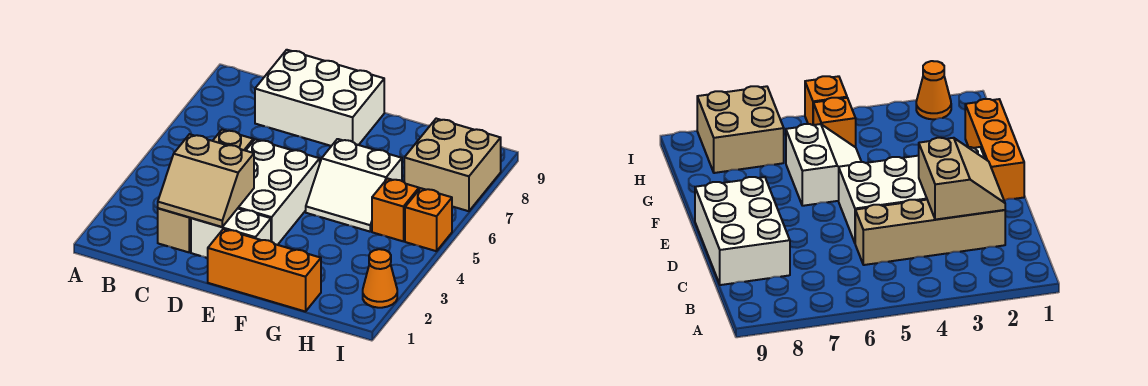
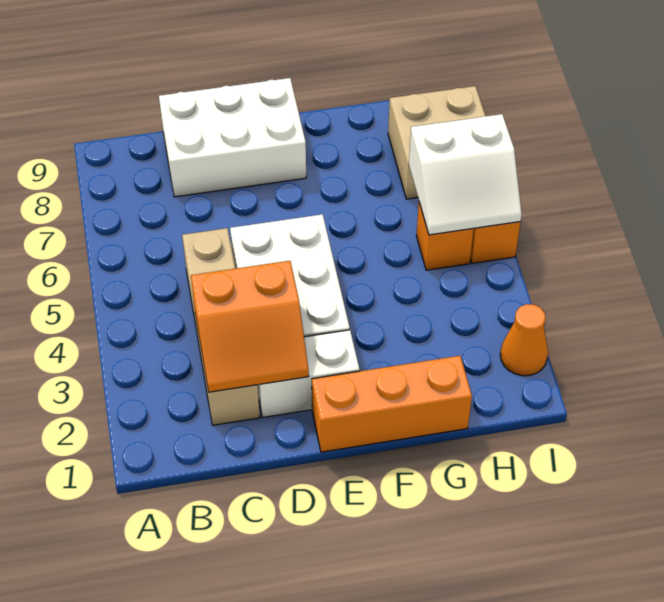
tan slope C2:D3 level 2 top 3 -> orange slope C2:D3 level 2 top 3
white slope F5:G6 level 1 top 6 -> white slope H5:I6 level 2 top 6

